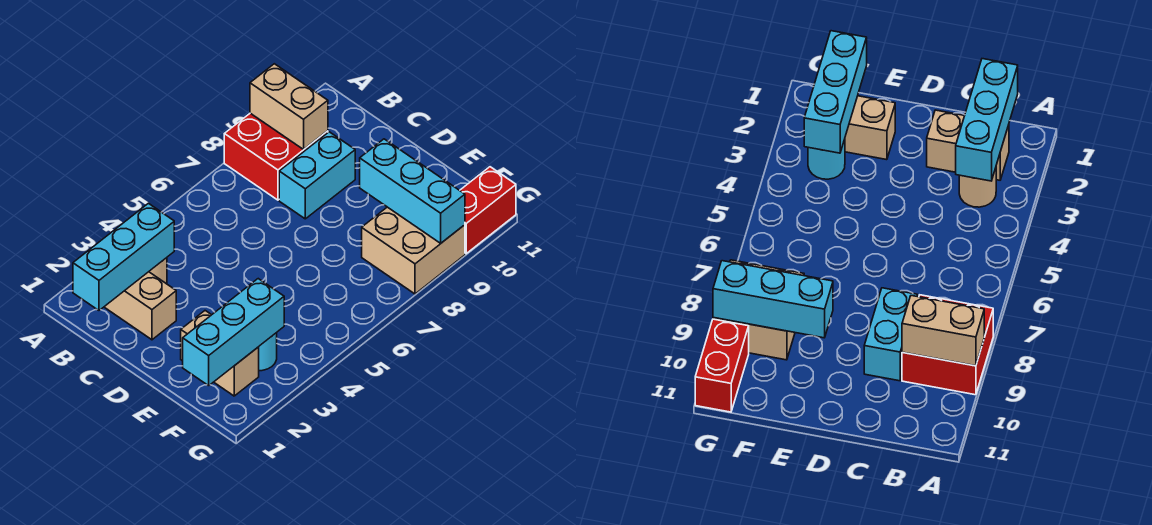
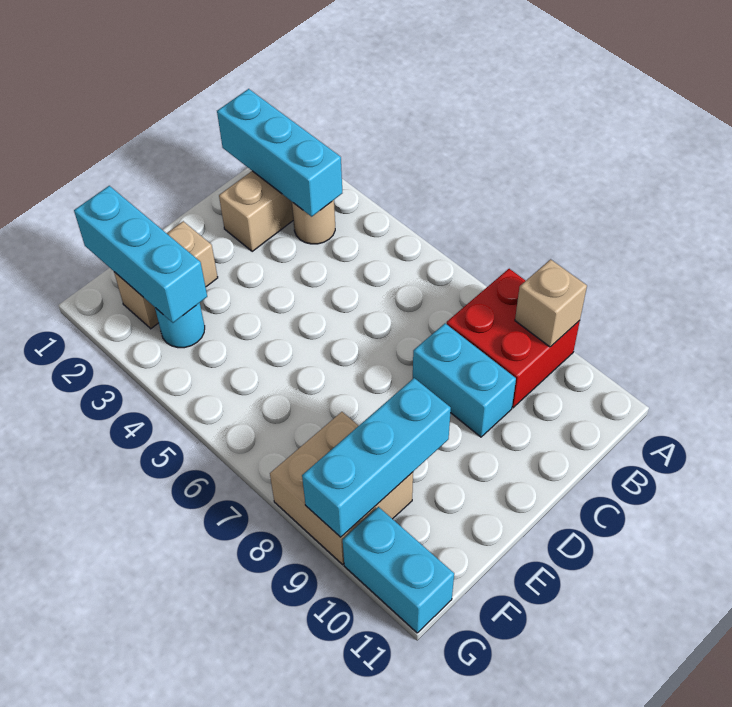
tan brick A9:B9 level 2 -> tan brick A9 level 2
red brick G10:G11 level 1 -> cyan brick G10:G11 level 1

